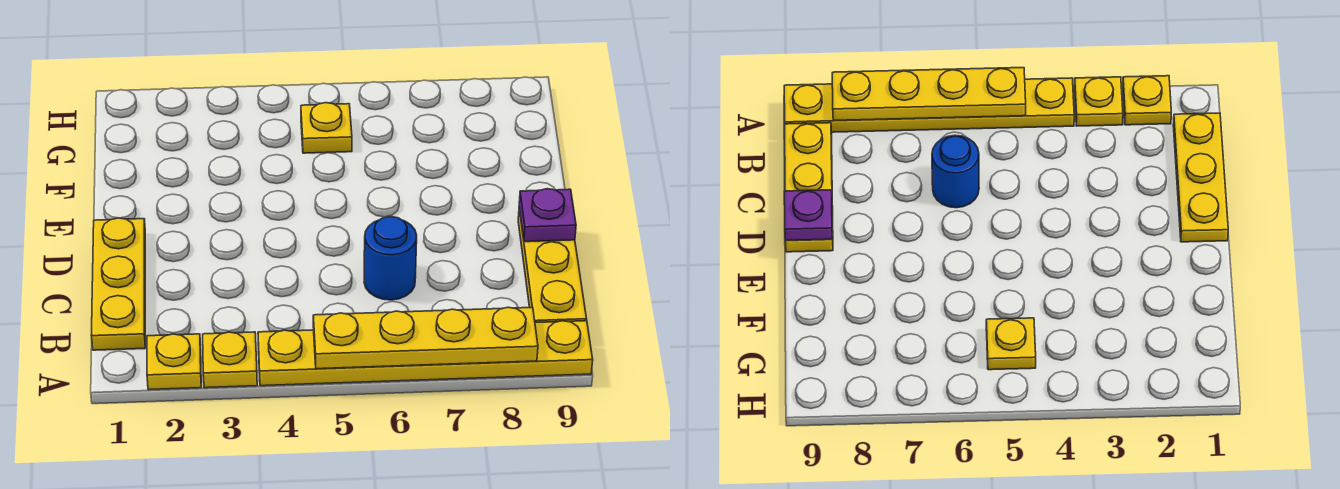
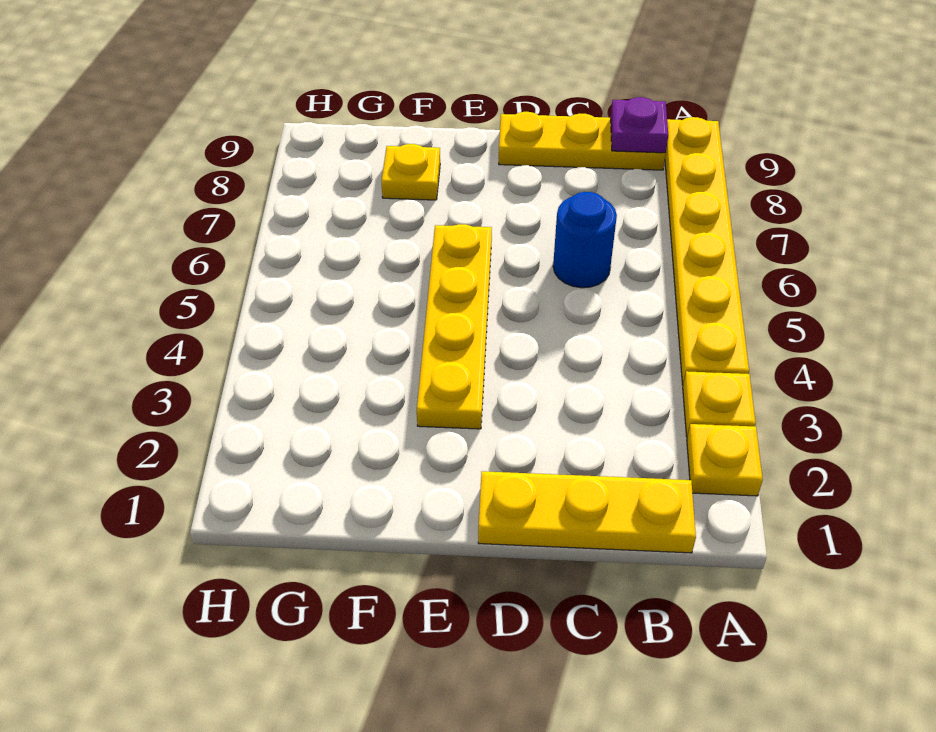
yellow plate A5:A8 level 2 -> yellow plate E3:E6 level 1
purple plate D9 level 2 -> purple plate B9 level 2
yellow plate G5 level 1 -> yellow plate F8 level 1

